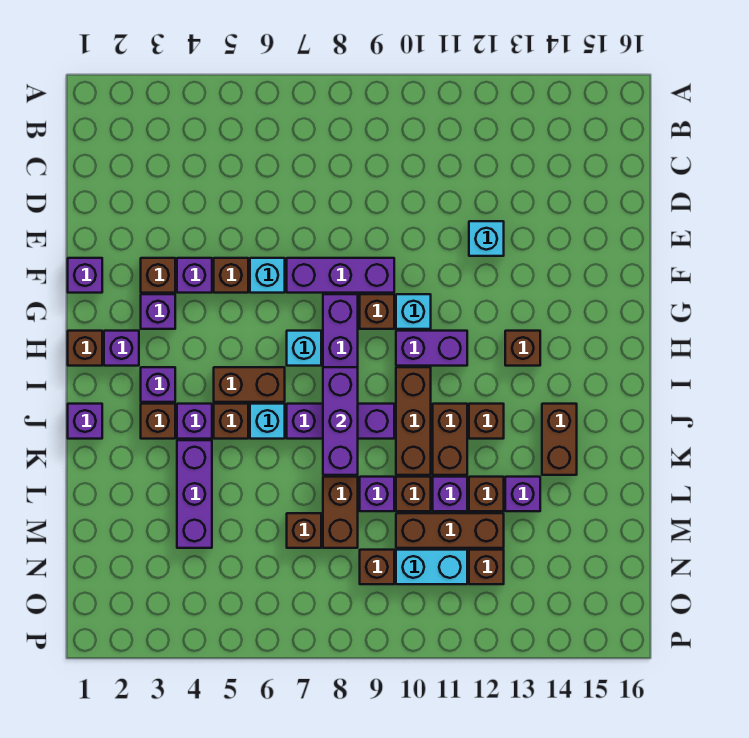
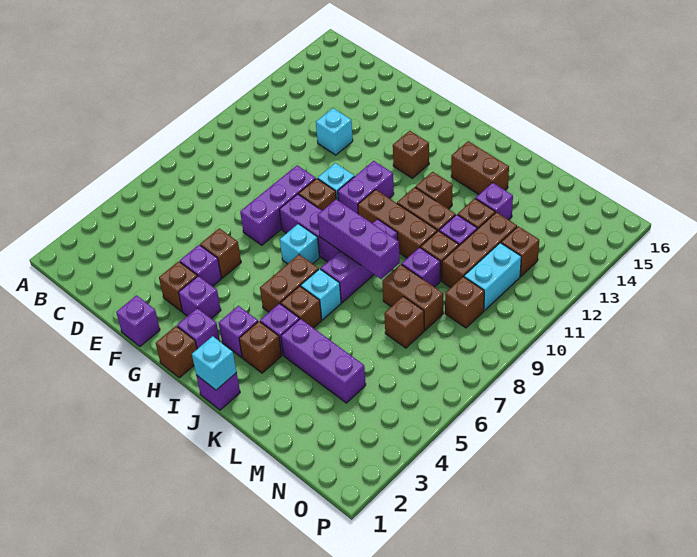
cyan brick F6 level 1 -> cyan brick J1 level 2

